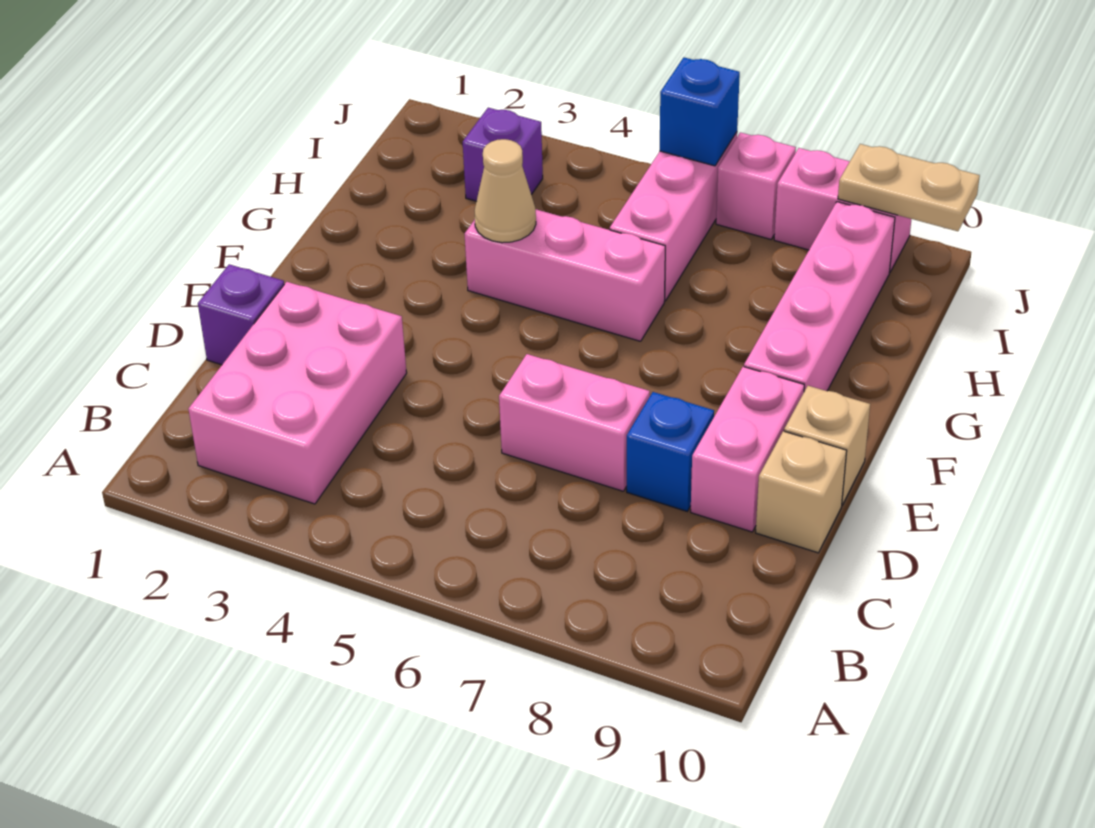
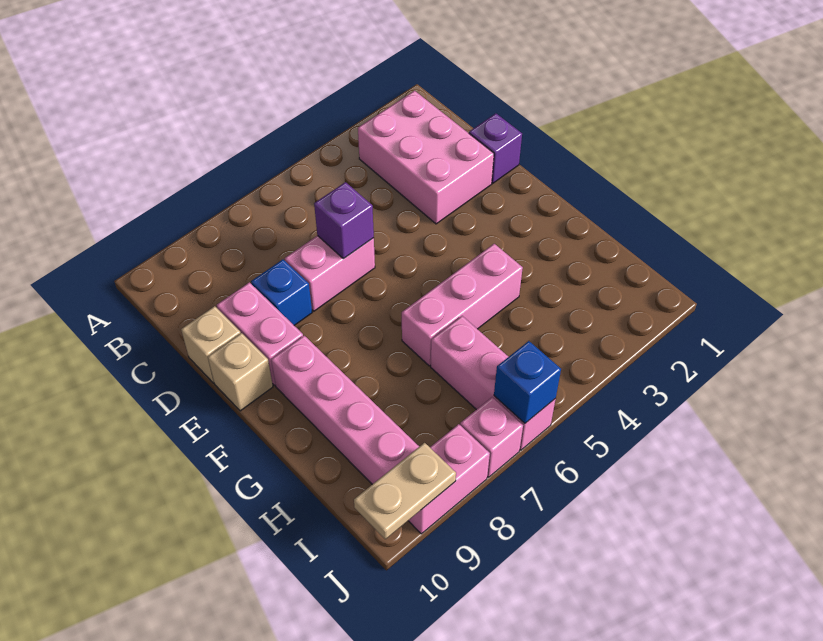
tan cone G4 level 2 -> none
purple brick I3 level 1 -> purple brick D6 level 2

